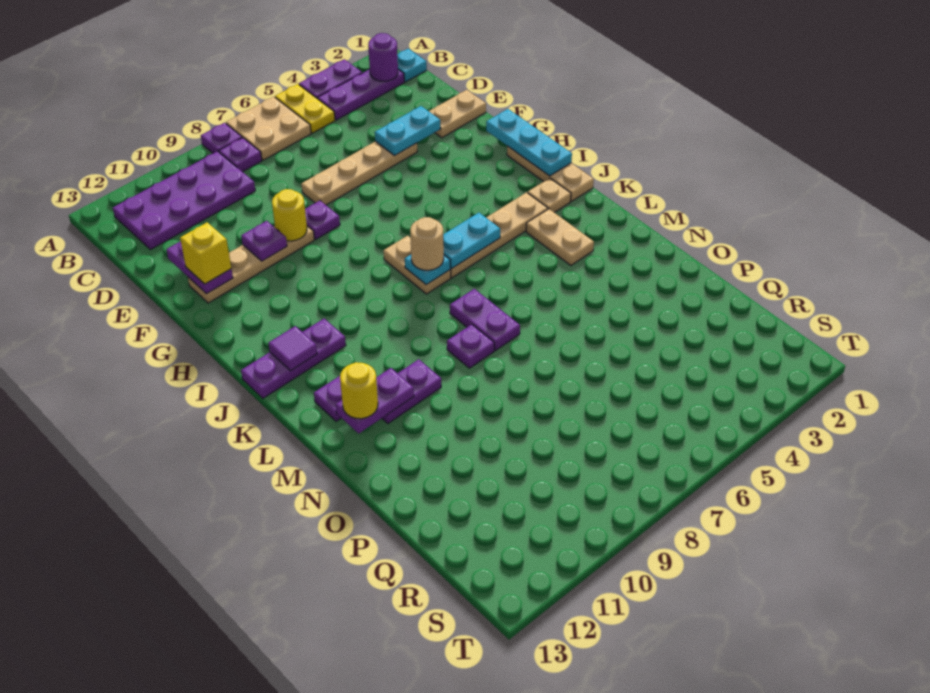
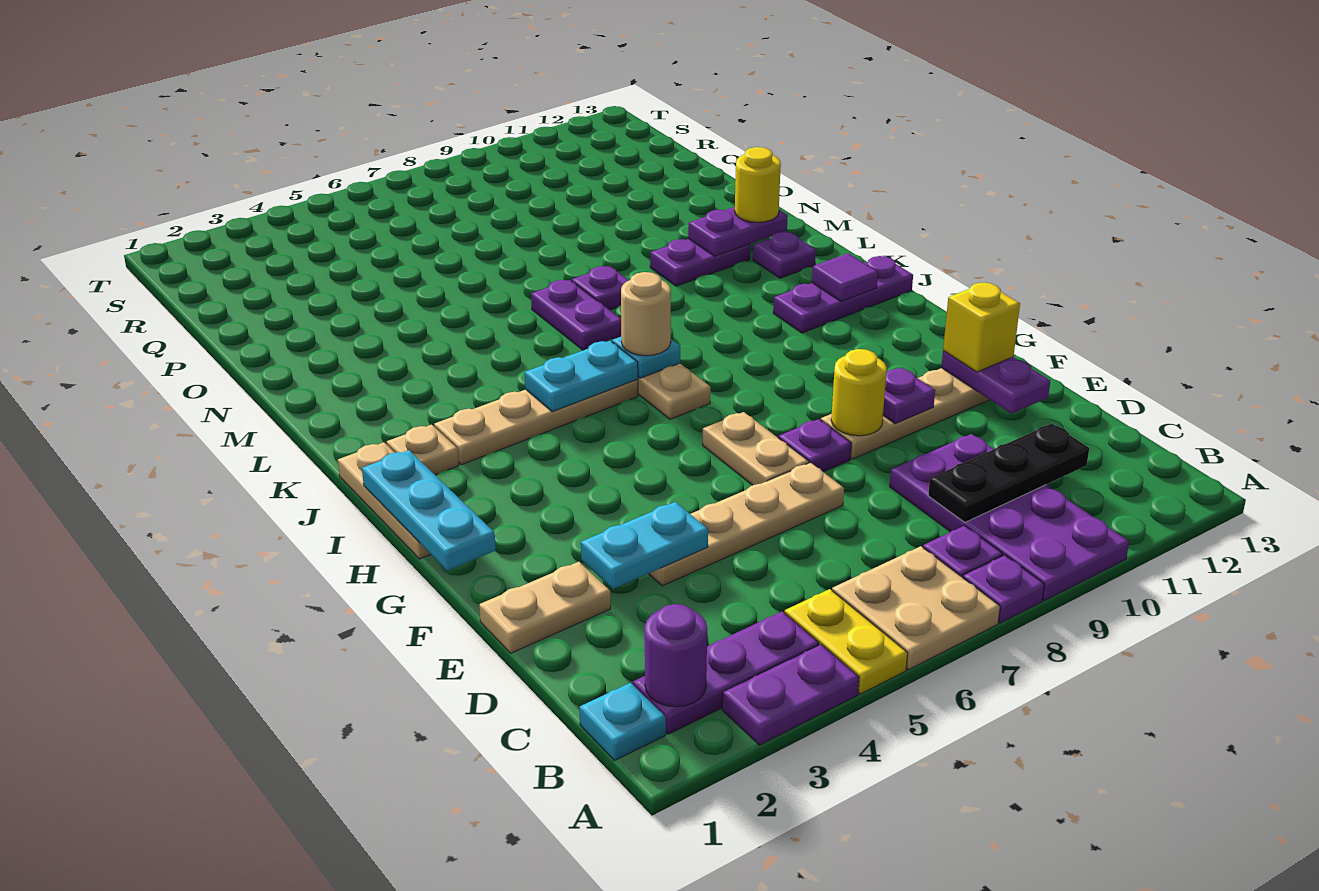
purple plate B9:C12 level 1 -> purple plate A9:D10 level 1
none -> black plate C9:C11 level 2
tan plate K3:L3 level 1 -> tan plate F7:G7 level 1

